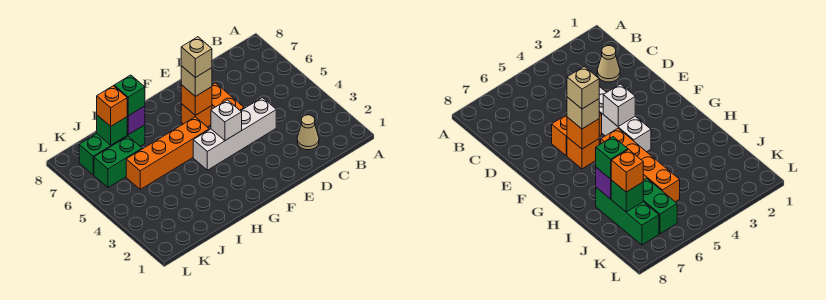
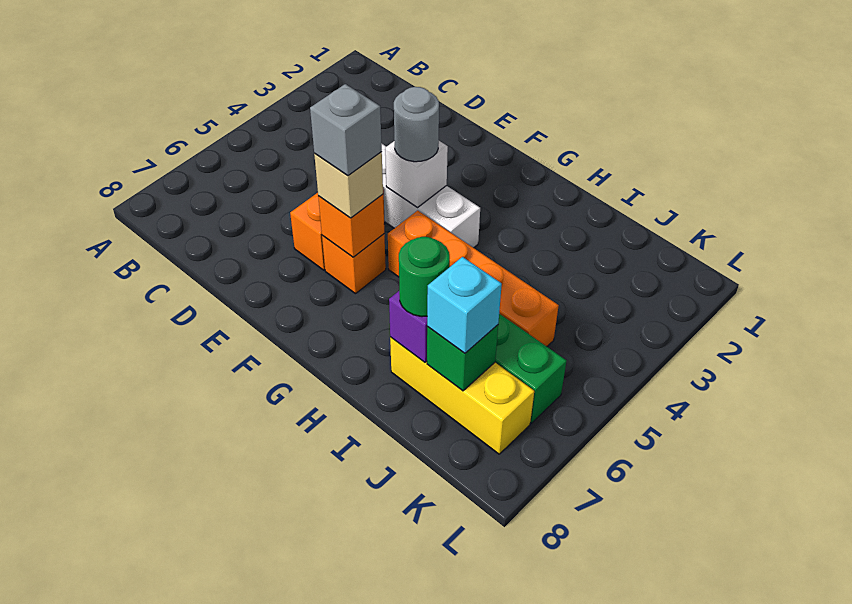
tan cone C2 level 1 -> none
none -> grey round brick F4 level 3
tan brick F6 level 4 -> grey brick F6 level 4
green brick I7:K7 level 1 -> yellow brick I7:K7 level 1
green brick I7 level 3 -> green round brick I7 level 3
orange brick J7 level 3 -> cyan brick J7 level 3

